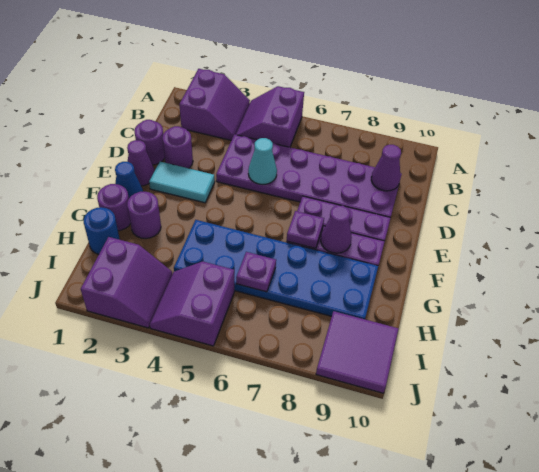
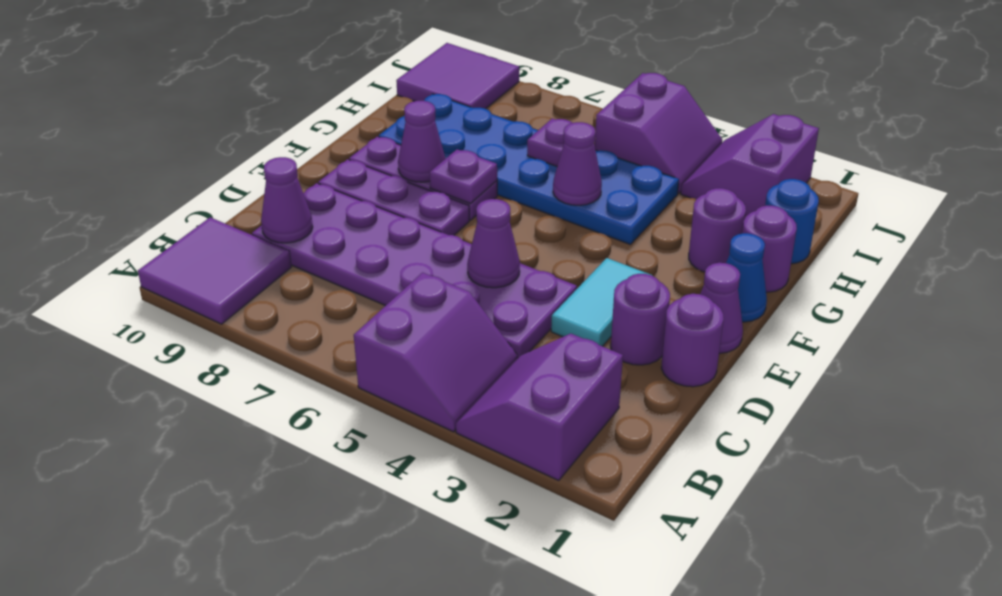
none -> purple tile A9:B10 level 1
cyan cone D5 level 2 -> purple cone D5 level 2
cyan tile E2:E3 level 1 -> cyan tile D3:E3 level 1
none -> purple cone G5 level 2

